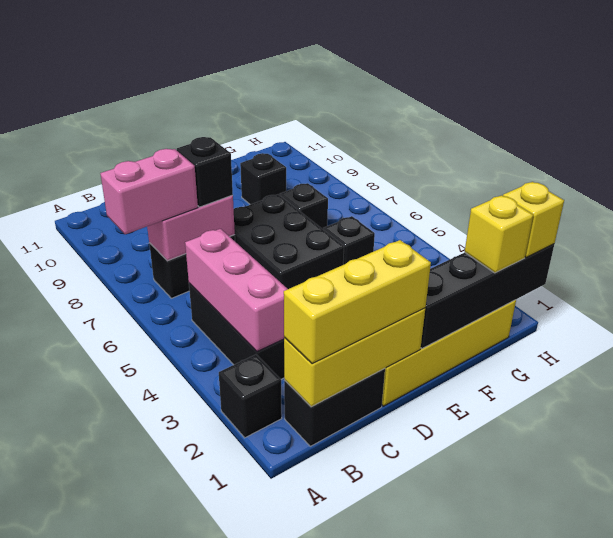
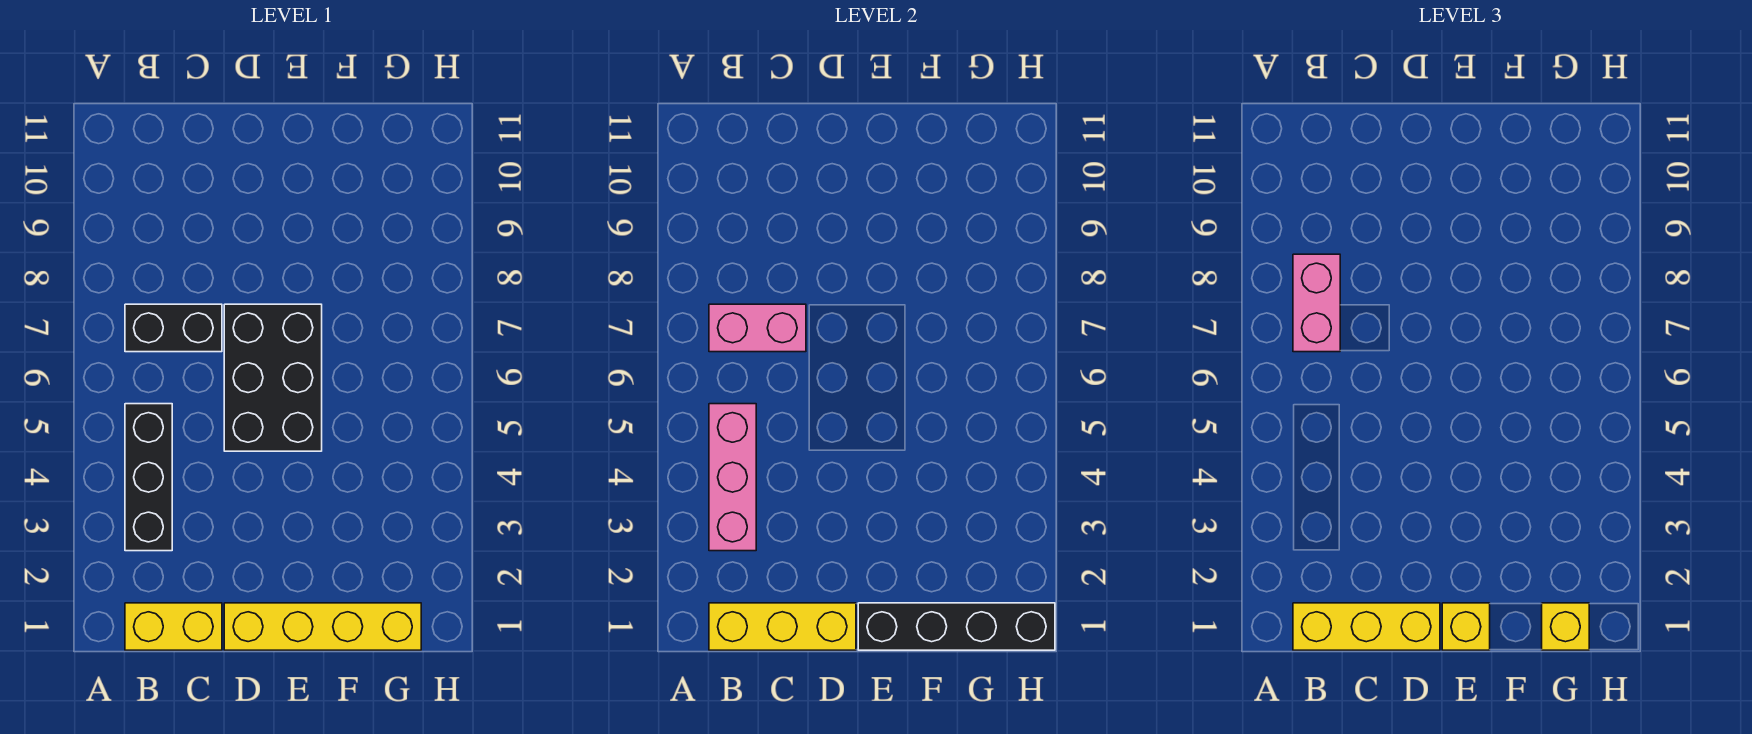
black brick A2 level 1 -> none
pink brick A7:B7 level 3 -> pink brick B7:B8 level 3
black brick B1:C1 level 1 -> yellow brick B1:C1 level 1
black brick C7 level 3 -> none
black brick F5 level 1 -> none
black brick F7 level 1 -> none
black brick F9 level 1 -> none
yellow brick H1 level 3 -> yellow brick E1 level 3

